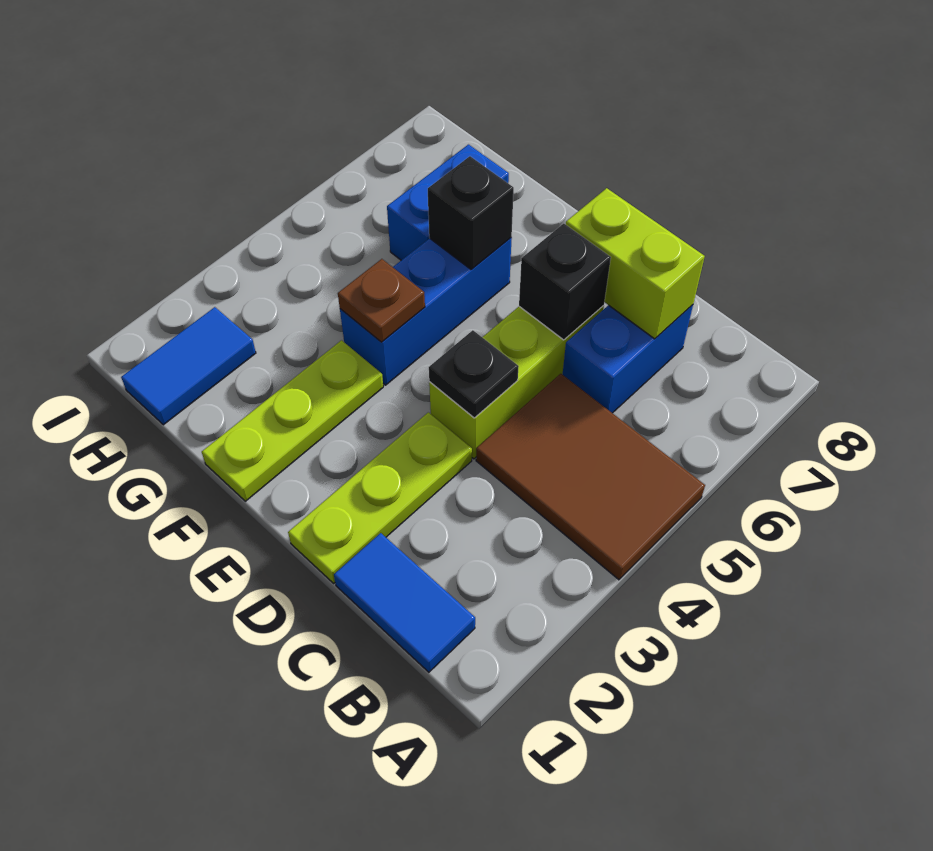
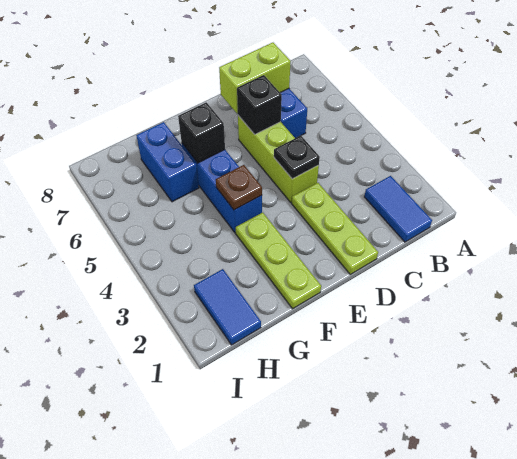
brown tile A4:C5 level 1 -> none
blue tile B1:C1 level 1 -> blue tile B1:B2 level 1

